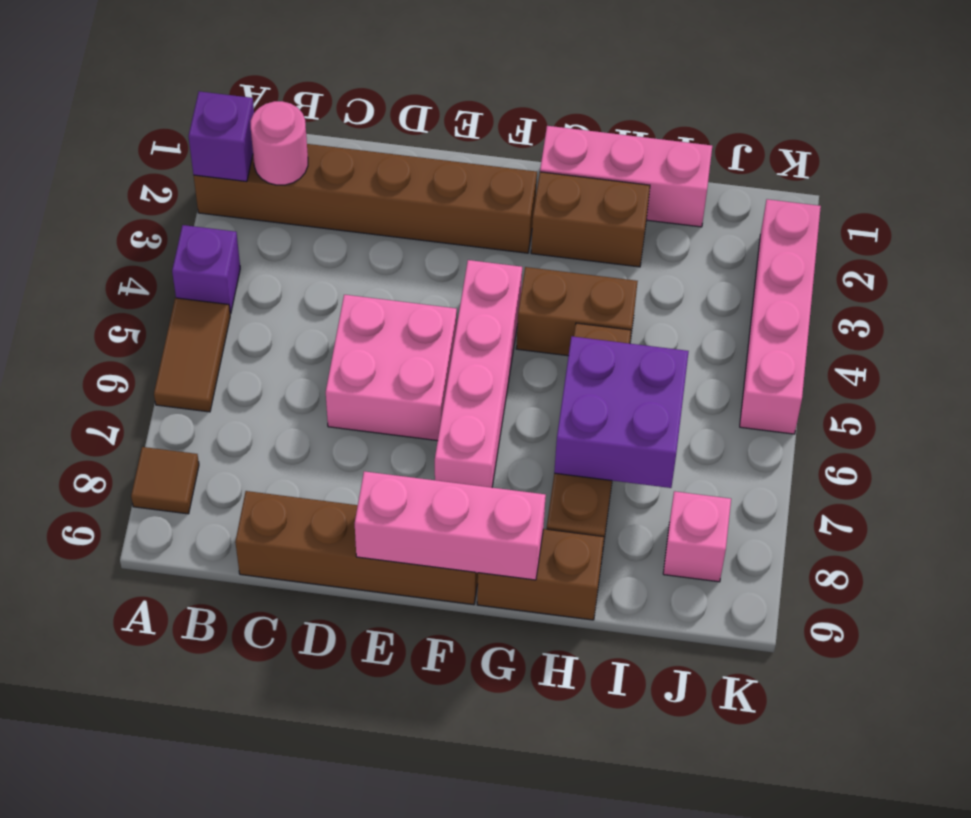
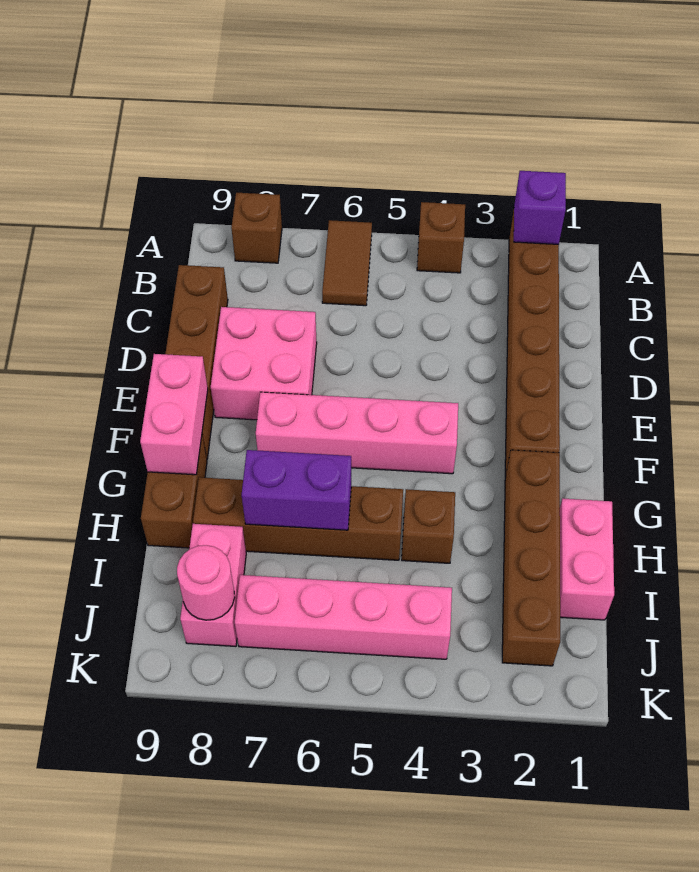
purple brick A4 level 1 -> brown brick A4 level 1
brown tile A5:A6 level 1 -> brown tile A6:B6 level 1
brown tile A8 level 1 -> brown brick A8 level 1
pink round brick B2 level 2 -> pink round brick J8 level 2
pink brick D5:E6 level 1 -> pink brick D7:E8 level 1
pink brick E9:G9 level 2 -> pink brick F9:G9 level 2
pink brick G1:I1 level 1 -> pink brick H1:I1 level 1
brown brick G2:H2 level 1 -> brown brick G2:J2 level 1
brown brick G4:H4 level 1 -> brown brick H4 level 1
purple brick H6:I7 level 2 -> purple brick H6:H7 level 2
pink brick J8 level 1 -> pink brick I8:J8 level 1
pink brick K2:K5 level 1 -> pink brick J4:J7 level 1

